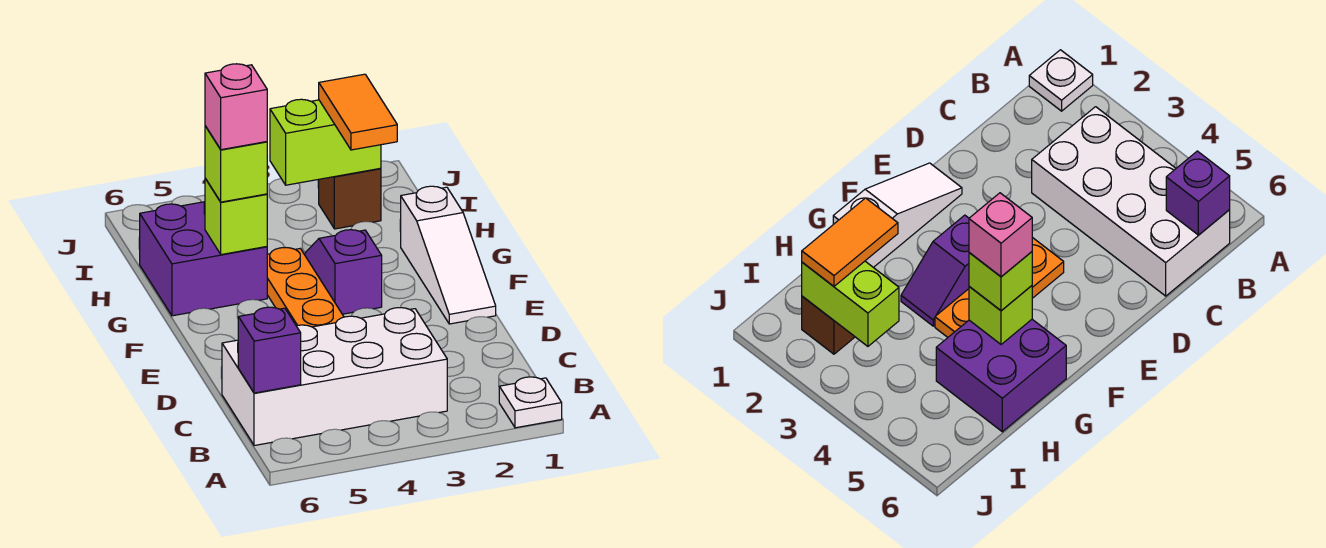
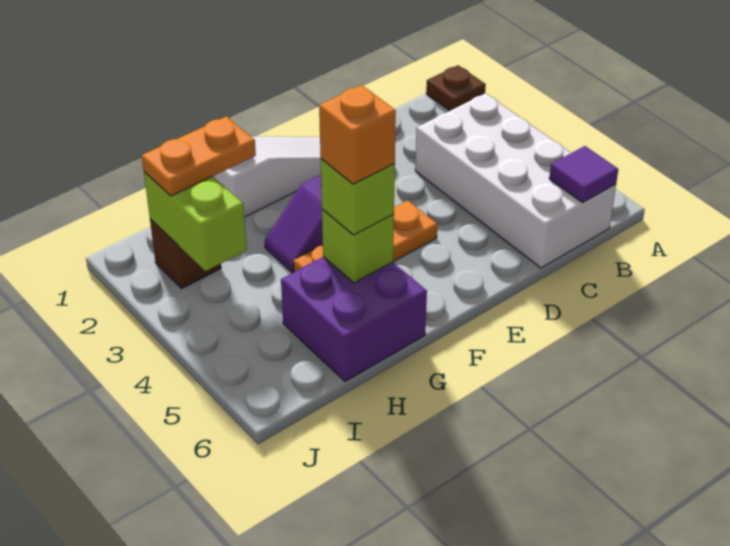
white plate A1 level 1 -> brown plate A1 level 1
purple brick B6 level 2 -> purple tile B6 level 2
pink brick G5 level 4 -> orange brick G5 level 4
orange tile H2:I2 level 3 -> orange plate H2:I2 level 3

